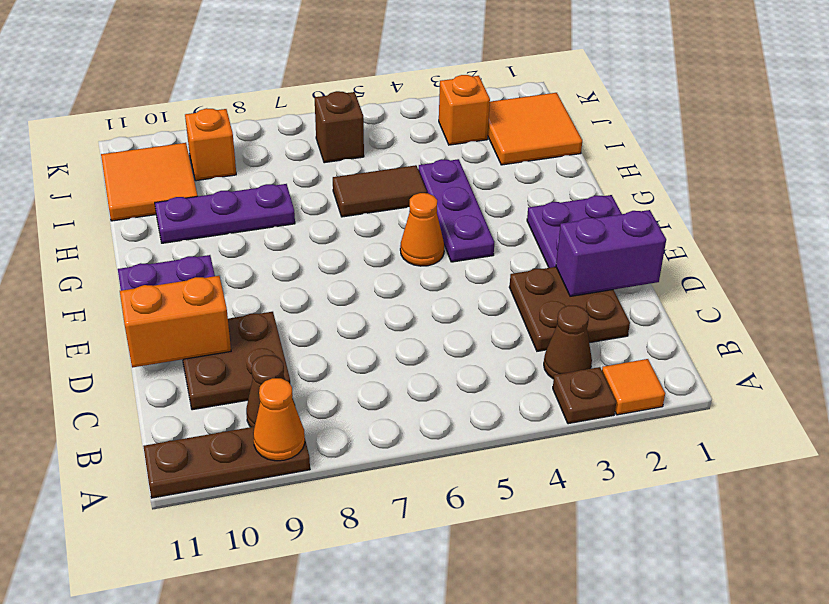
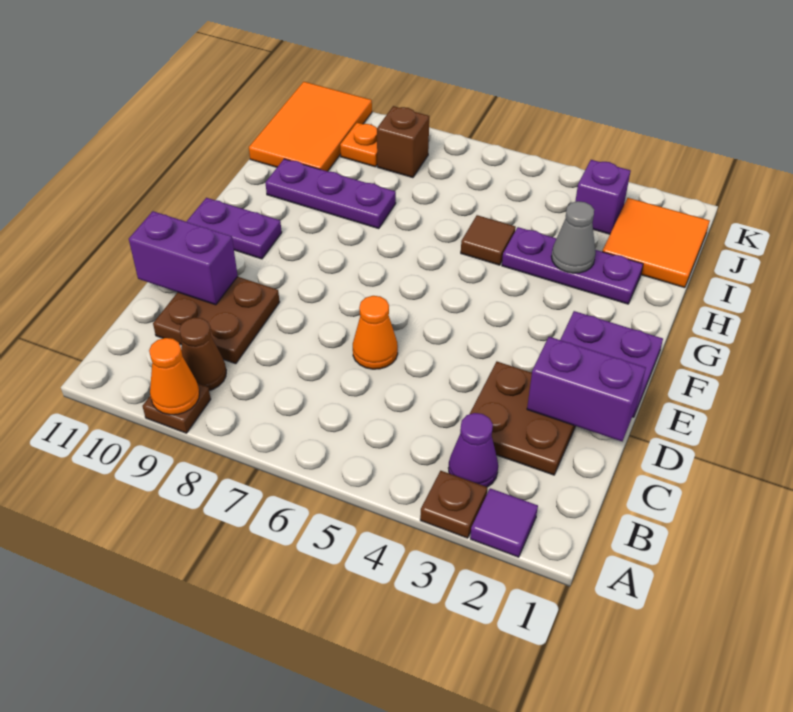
orange tile A2 level 1 -> purple tile A2 level 1
brown plate A9:A11 level 1 -> brown plate A9 level 1
brown cone B3 level 1 -> purple cone B3 level 1
orange brick D10:D11 level 2 -> purple brick D10:D11 level 2
purple plate F4:H4 level 1 -> purple plate H2:H4 level 1
orange cone F5 level 1 -> orange cone D6 level 1
none -> grey cone H3 level 2
brown tile H5:H6 level 1 -> brown tile H5 level 1
orange tile I10:J11 level 1 -> orange tile I10:K11 level 1
orange brick J3 level 1 -> purple brick J3 level 1
brown brick J6 level 1 -> brown brick J8 level 1
orange brick J9 level 1 -> orange plate J9 level 1

